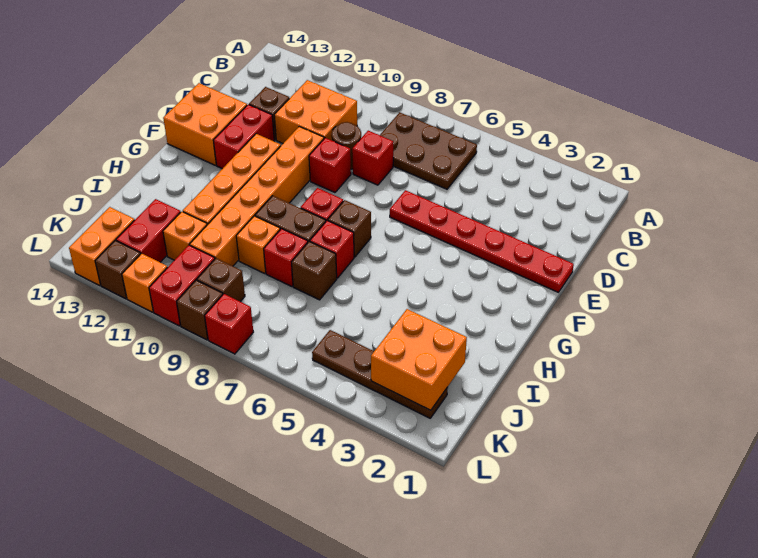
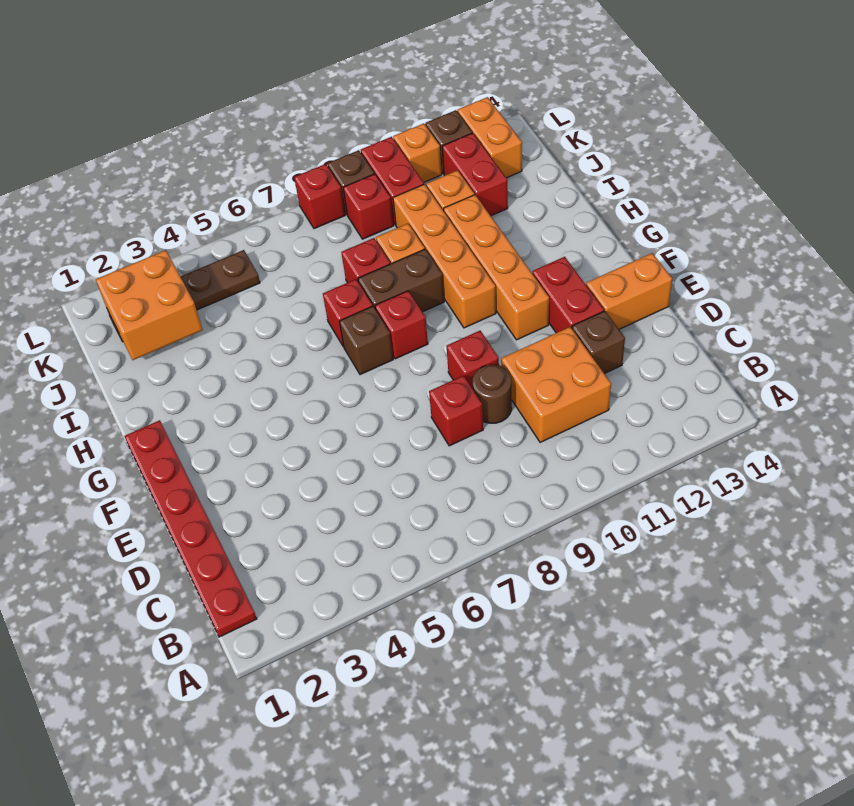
brown plate B6:C8 level 1 -> none
red plate E1:E6 level 1 -> red plate B1:G1 level 1
orange brick E10:J10 level 1 -> orange brick G10:J10 level 1
orange brick E13:F14 level 1 -> orange brick E13:E14 level 1
brown brick I7 level 1 -> none
brown brick K9 level 1 -> red brick K9 level 1

